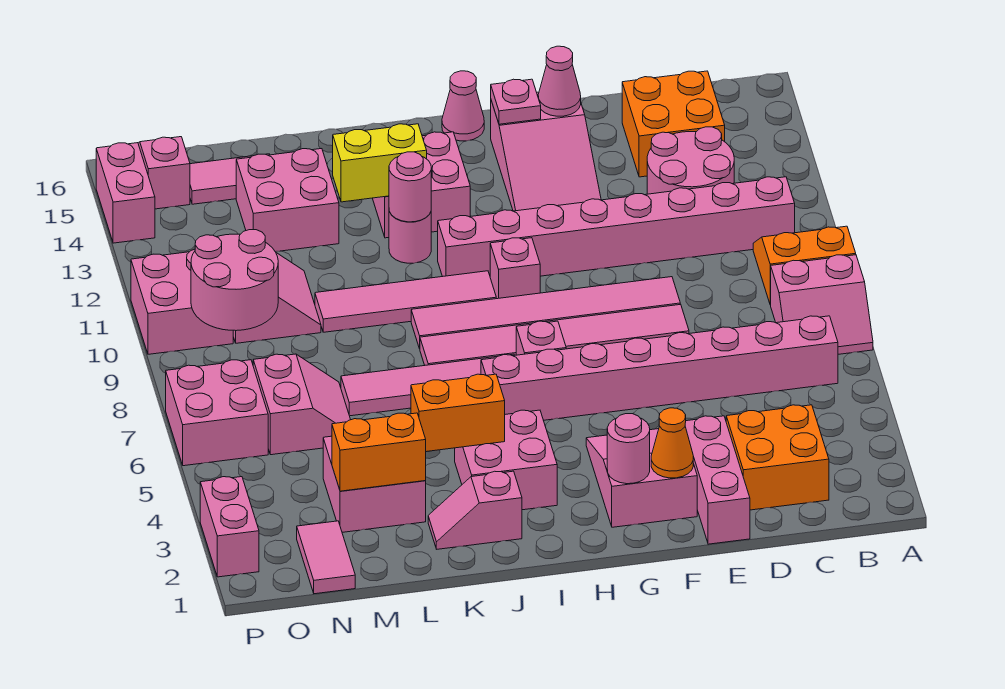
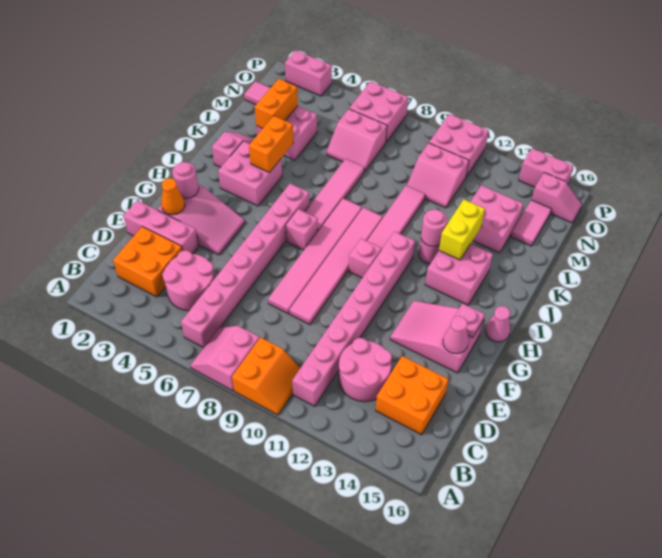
pink round brick N9:O10 level 2 -> pink round brick C4:D5 level 1

